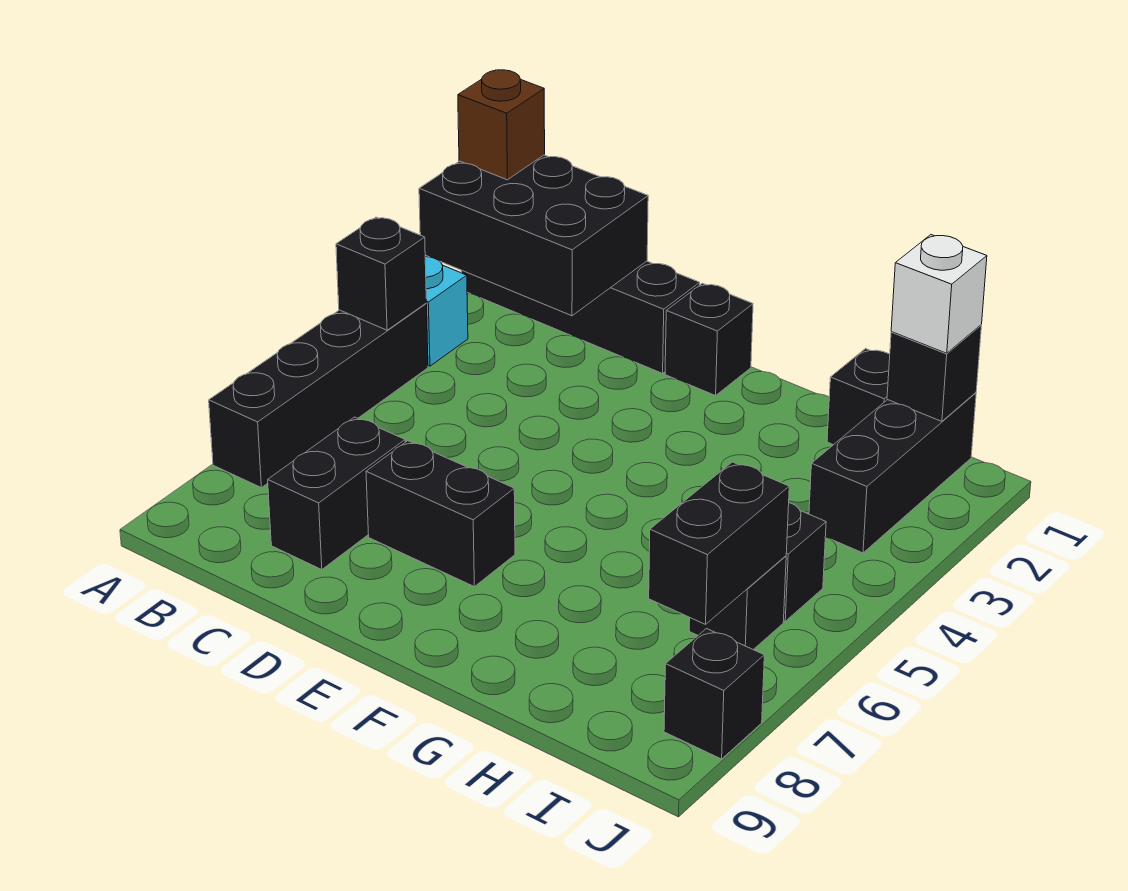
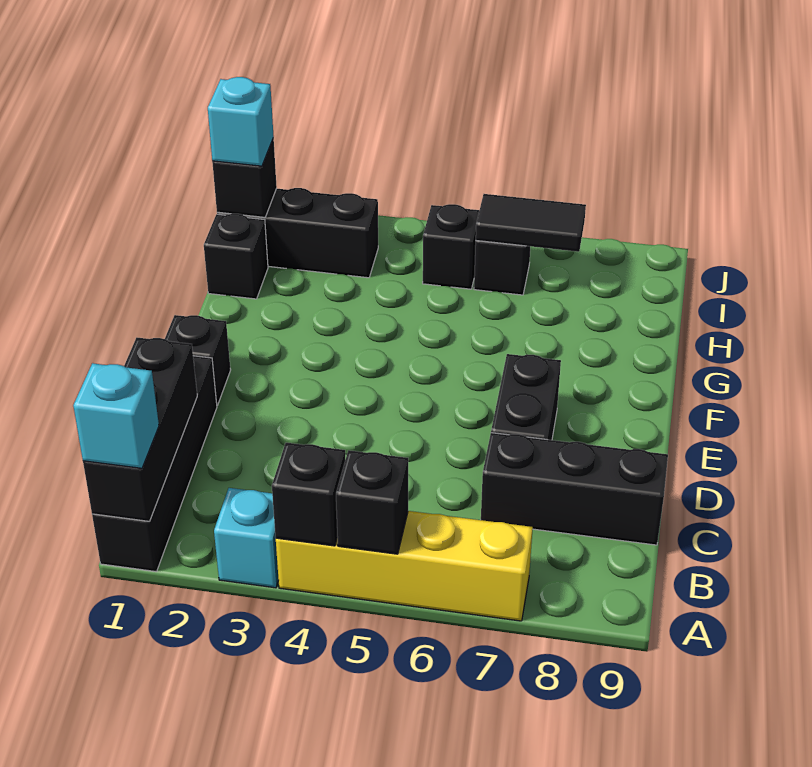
black brick A1:C2 level 2 -> black brick A1:C1 level 2
brown brick A1 level 3 -> cyan brick A1 level 3
black brick A4:A7 level 1 -> yellow brick A4:A7 level 1
black brick C7:C8 level 1 -> black brick C7:C9 level 1
white brick I1 level 3 -> cyan brick I1 level 3
black brick I6:I7 level 2 -> black tile I6:I7 level 2
black brick J8 level 1 -> black brick A5 level 2

